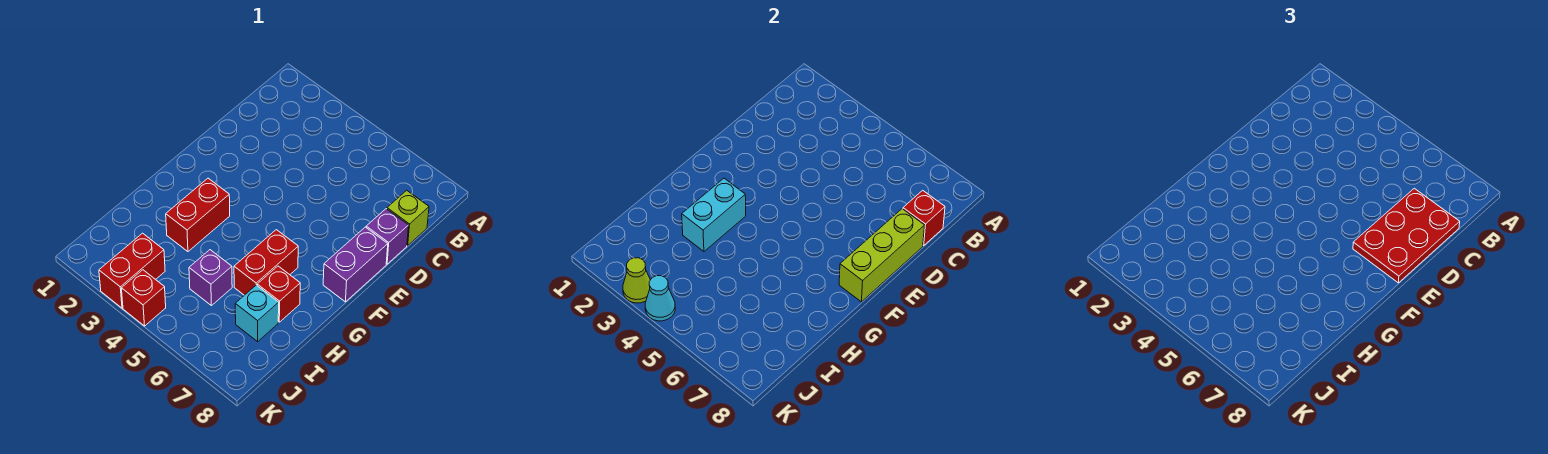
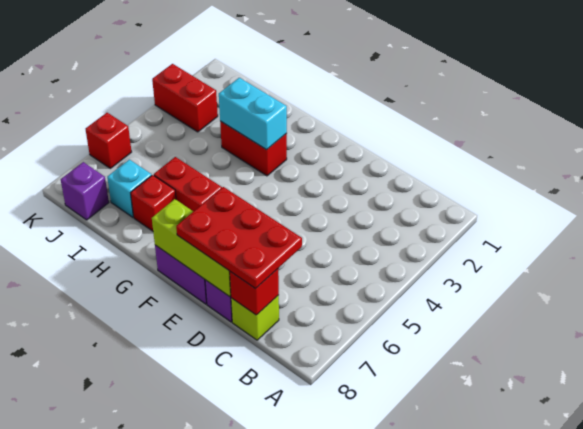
purple brick I5 level 1 -> purple brick J8 level 1
lime cone K3 level 2 -> none
red brick K4 level 1 -> red brick K6 level 1
cyan cone K4 level 2 -> none

